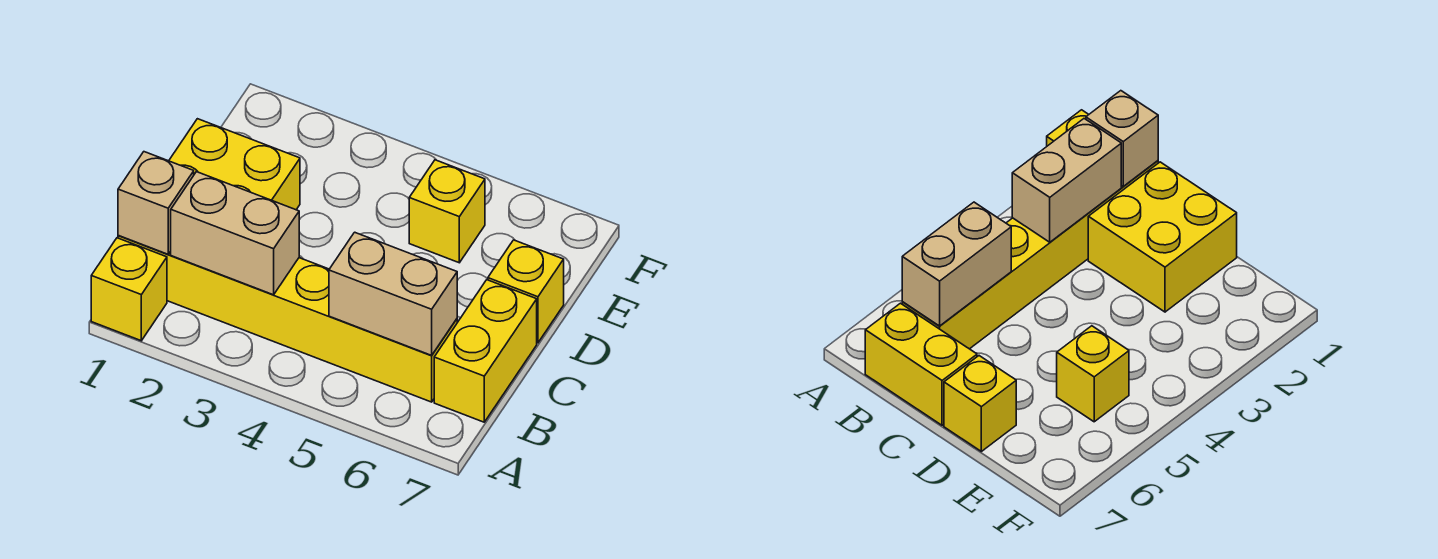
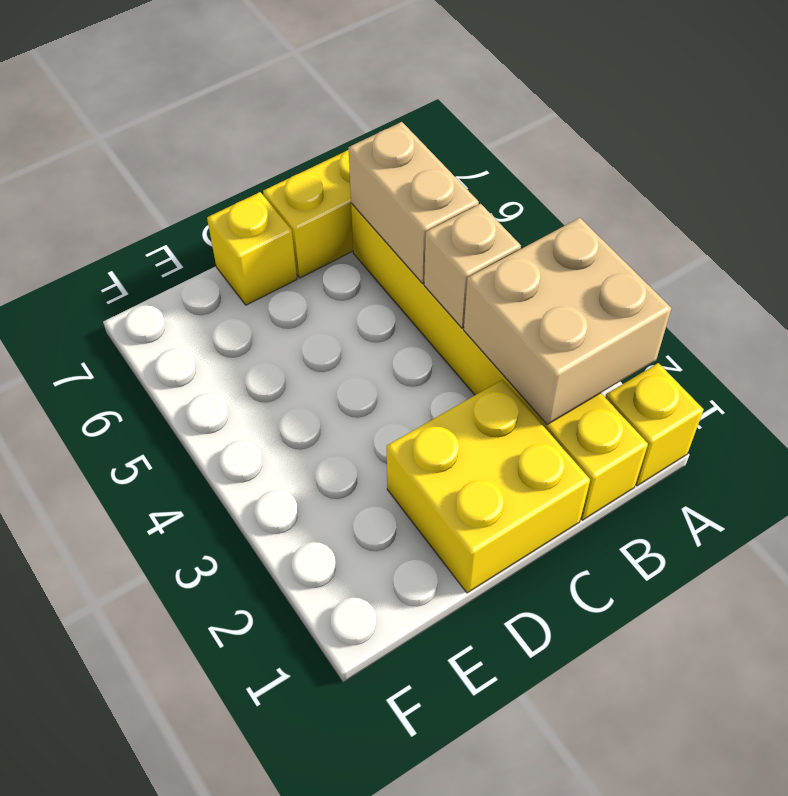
tan brick B1 level 2 -> tan brick B4 level 2
tan brick B2:B3 level 2 -> tan brick A2:B3 level 2
yellow brick E5 level 1 -> none

